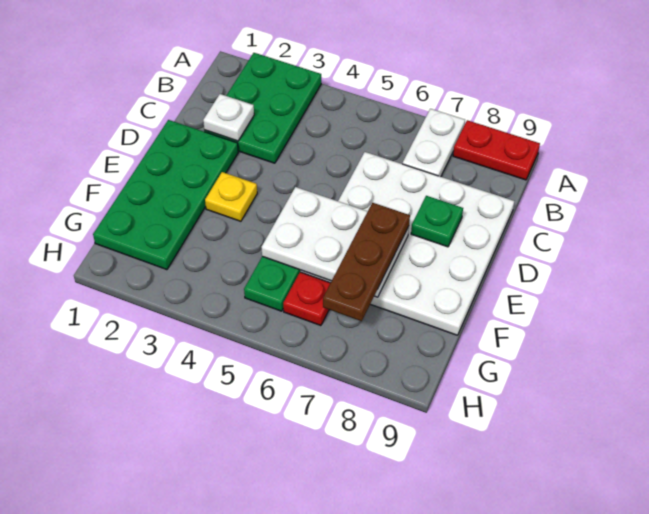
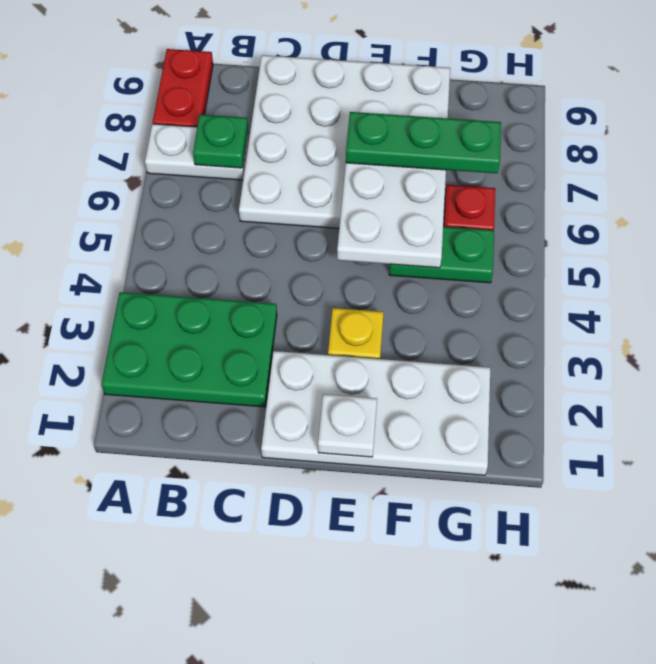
white plate C2 level 2 -> white plate E1 level 2
green plate D1:G2 level 1 -> white plate D1:G2 level 1
green plate D8 level 2 -> green plate B7 level 2
brown plate E7:G7 level 3 -> green plate E7:G7 level 3

